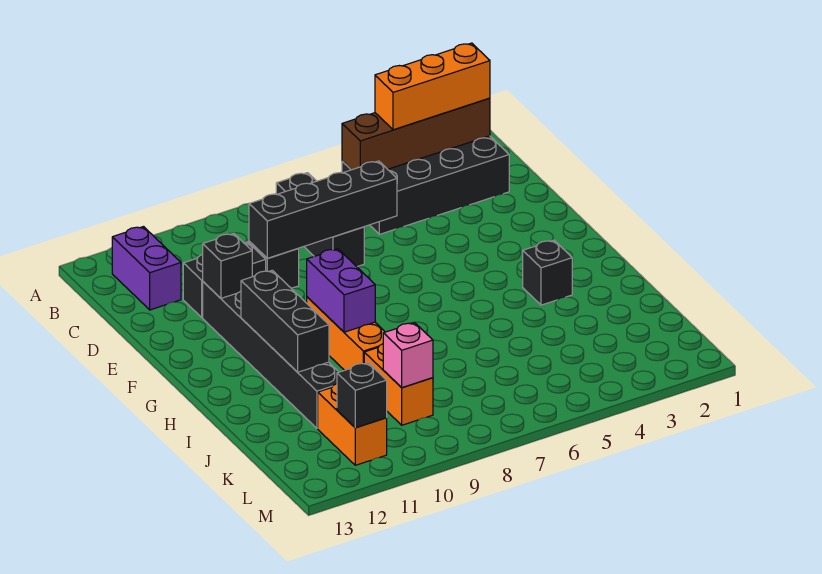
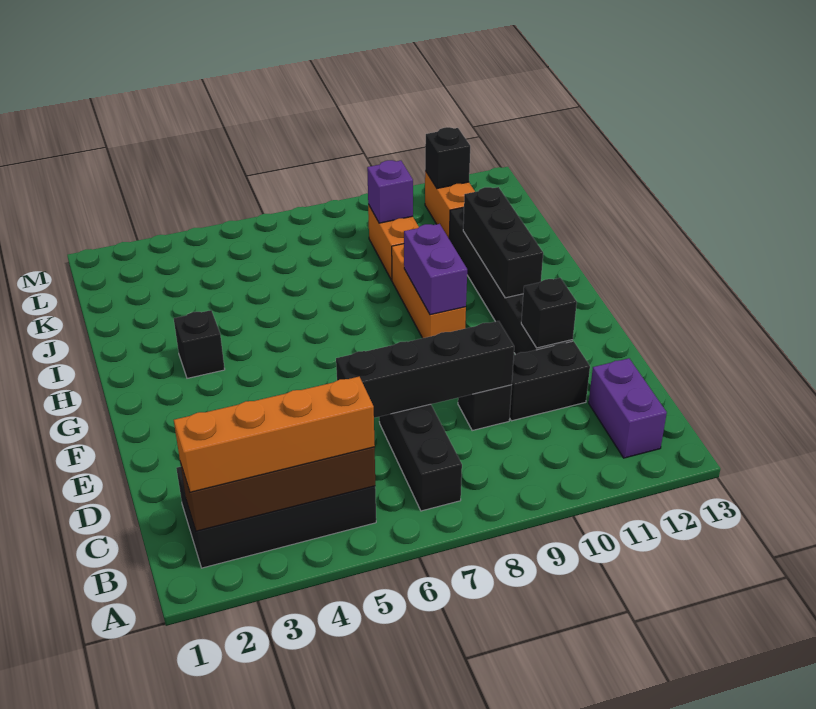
orange brick B2:B4 level 3 -> orange brick B2:B5 level 3
pink brick K9 level 2 -> purple brick K9 level 2

